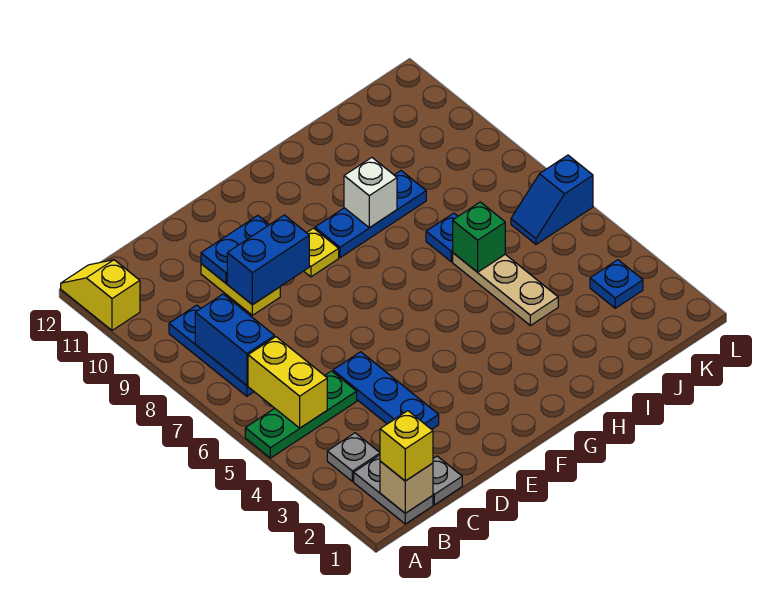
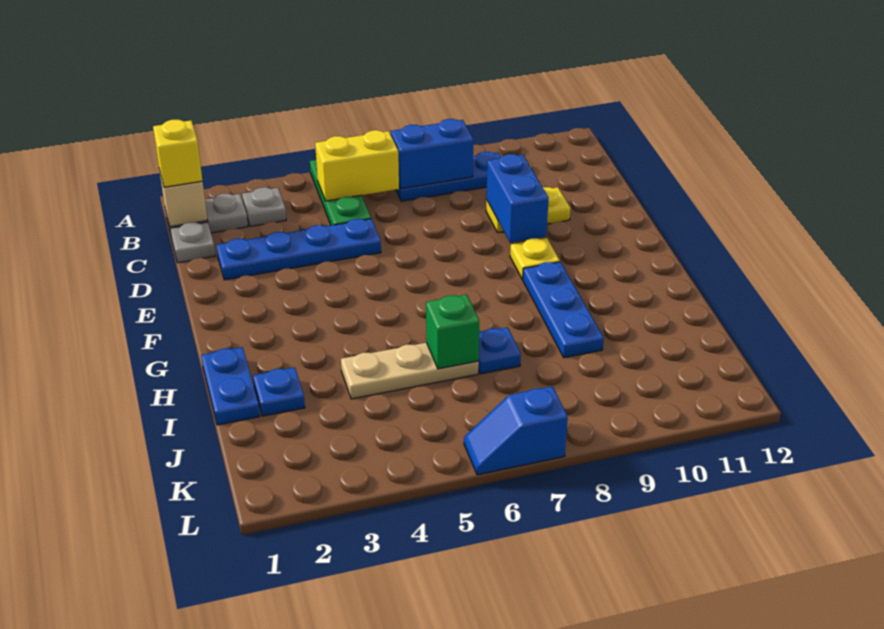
yellow slope A11:A12 level 1 top 11 -> none
blue plate D3:D5 level 1 -> blue plate D2:D5 level 1
blue plate D10:E10 level 2 -> blue plate H1:I1 level 1
white brick H9 level 2 -> none
blue plate K3 level 1 -> blue plate I2 level 1
blue slope K6:L6 level 1 top L -> blue slope L6:L7 level 1 top 7

